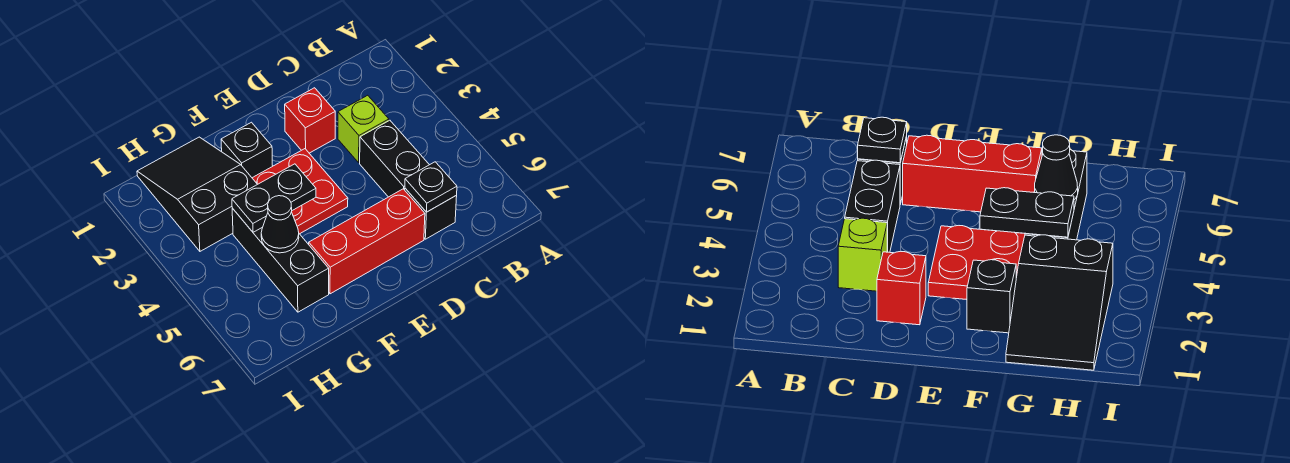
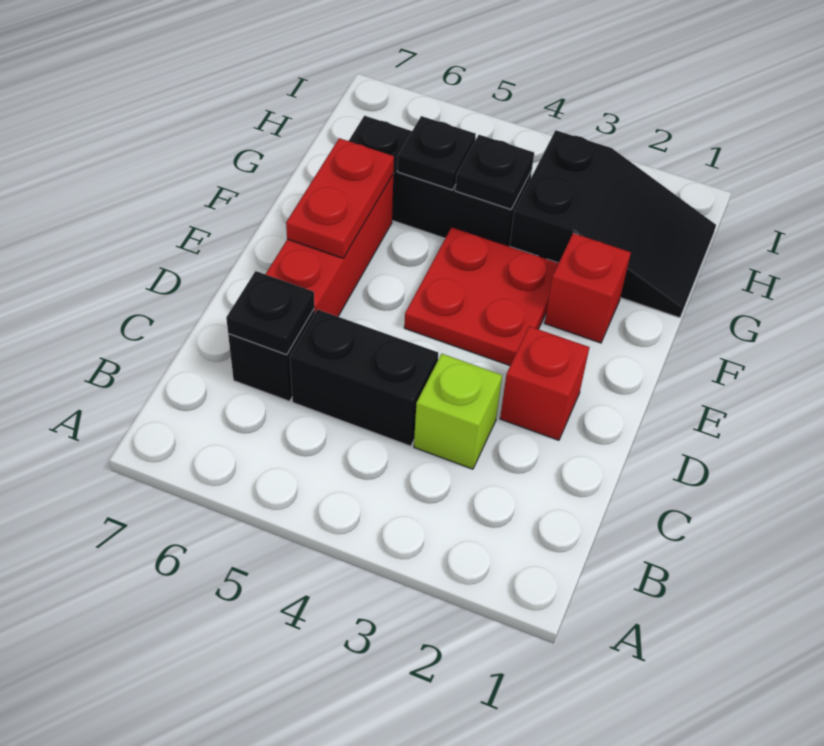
none -> red plate E6:F6 level 2
black brick F2 level 1 -> red brick F2 level 1
black plate F4:G4 level 2 -> black plate G4 level 2
black cone G5 level 2 -> black plate G5 level 2

